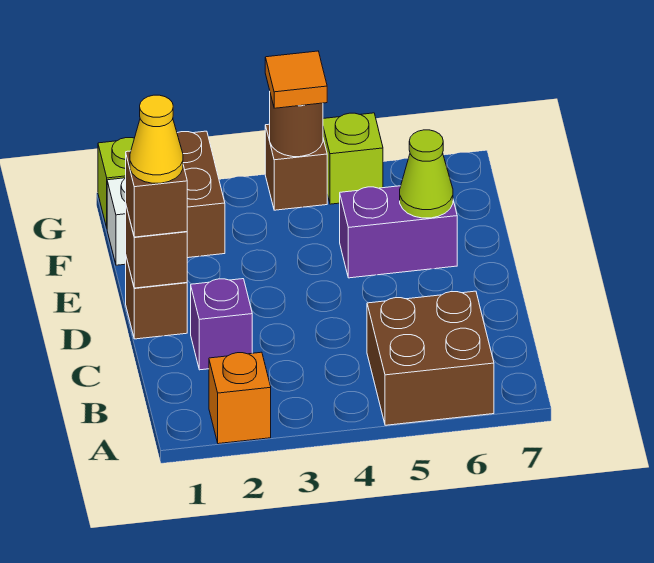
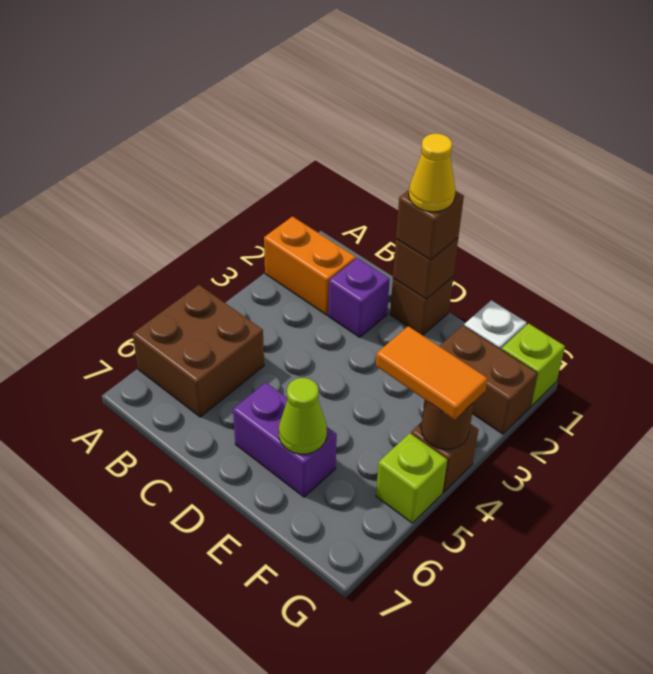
orange brick A2 level 1 -> orange brick A2:B2 level 1
purple brick E5:E6 level 1 -> purple brick D6:E6 level 1
orange tile G4 level 3 -> orange tile F4:G4 level 3

